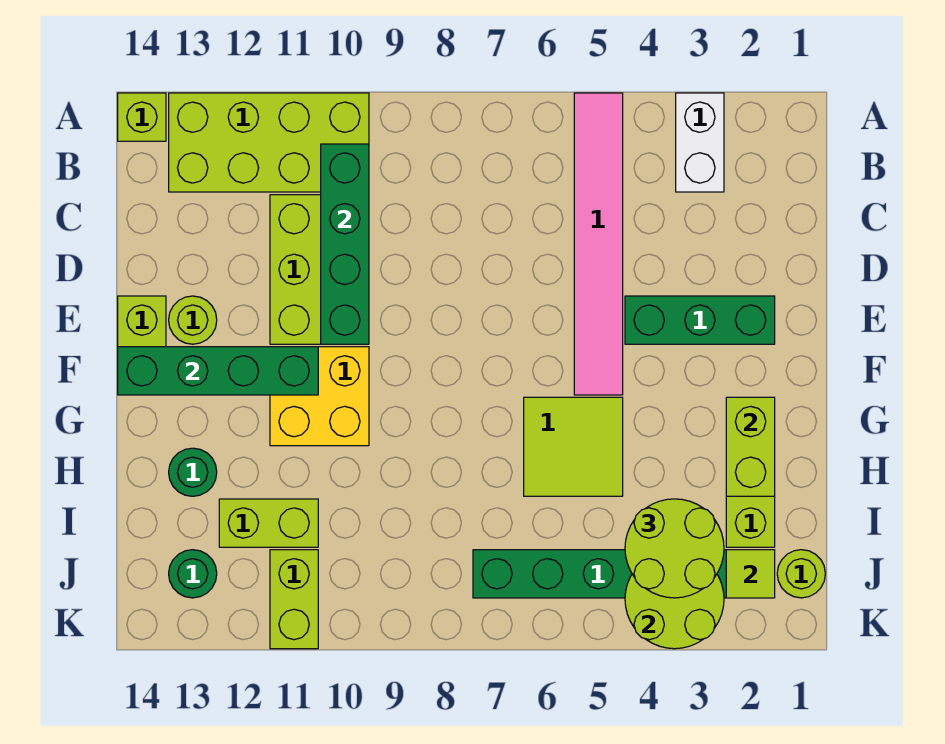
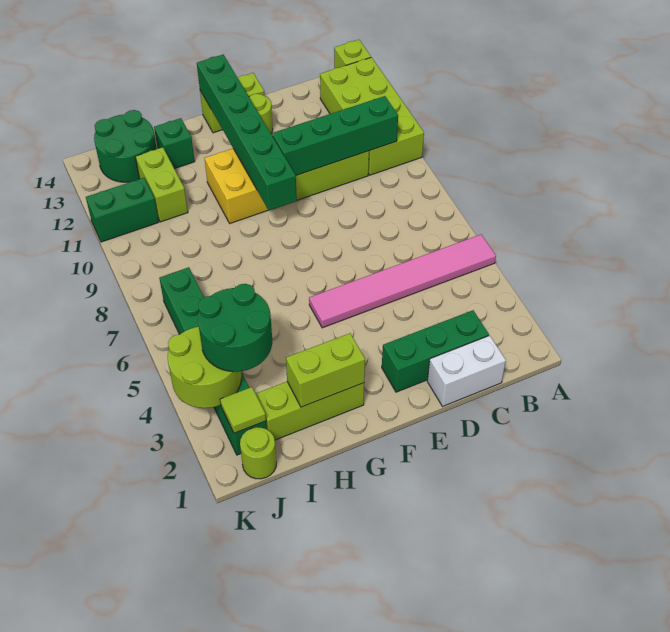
white brick A3:B3 level 1 -> white brick C1:D1 level 1
green brick E2:E4 level 1 -> green brick C2:E2 level 1
green brick F11:F14 level 2 -> green brick F9:F14 level 2
lime tile G5:H6 level 1 -> none
green round brick H13 level 1 -> green brick H13 level 1
lime round brick I3:J4 level 3 -> green round brick I3:J4 level 3
lime brick J11:K11 level 1 -> green brick J11:K11 level 1
green round brick J13 level 1 -> green round brick I13:J14 level 1

